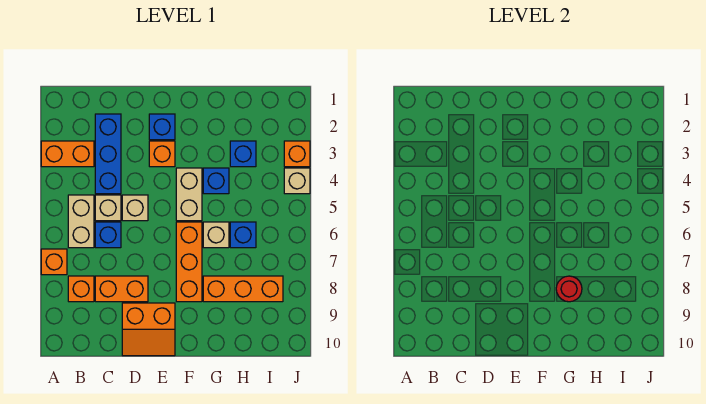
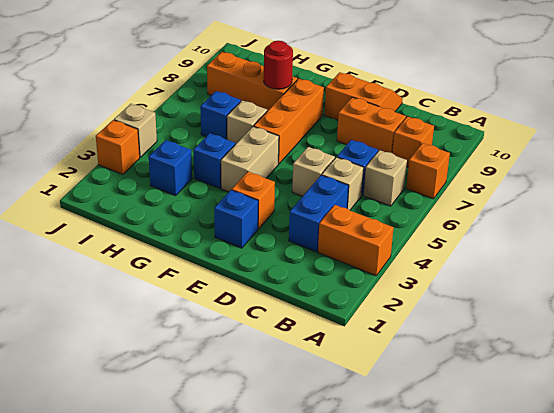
tan brick B5:B6 level 1 -> tan brick B6 level 1
blue brick C2:C4 level 1 -> blue brick C3:C4 level 1

